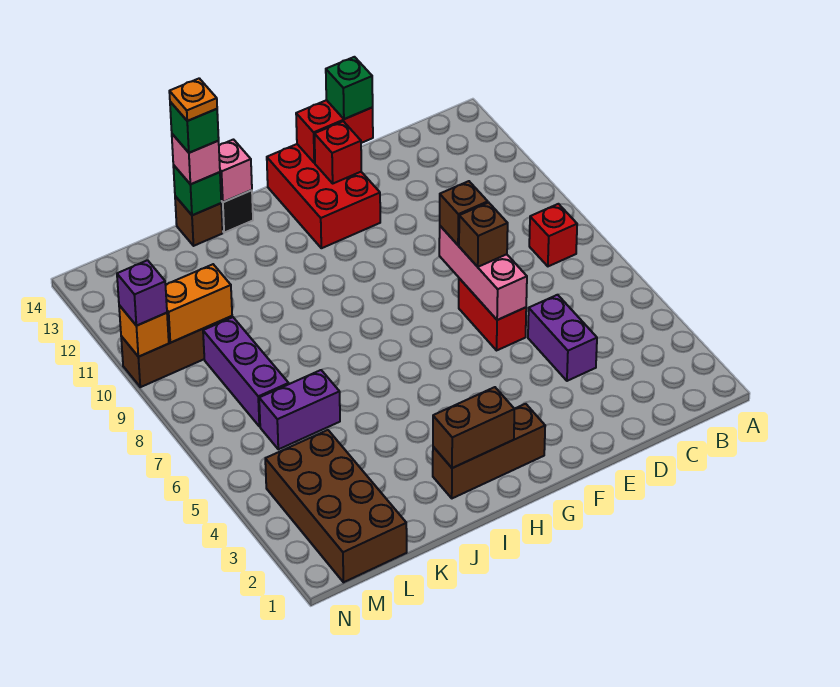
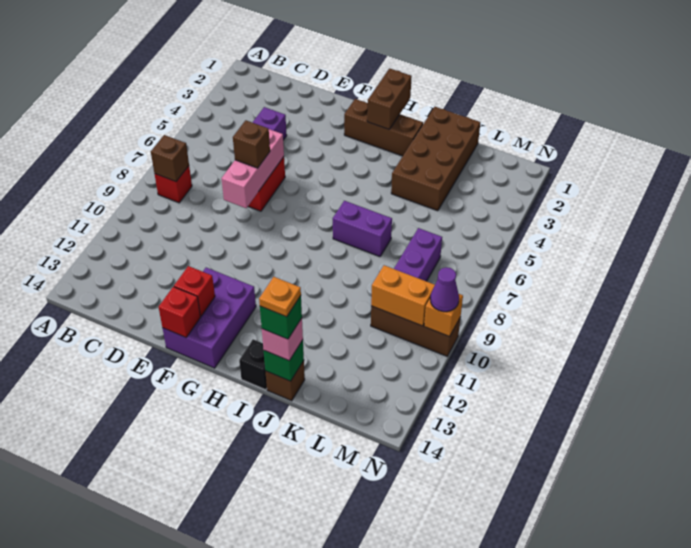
brown brick E8 level 3 -> brown brick B8 level 2
red brick E14:F14 level 2 -> red brick F14 level 2
green brick E14 level 3 -> none
red brick F12:G14 level 1 -> purple brick F12:G14 level 1
brown brick H2:I2 level 2 -> brown brick H1:H2 level 2
pink brick I14 level 2 -> none
purple brick K6:L6 level 1 -> purple brick I7:J7 level 1
brown brick L1:M4 level 1 -> brown brick J1:K4 level 1
purple brick N10 level 3 -> purple cone N10 level 3

